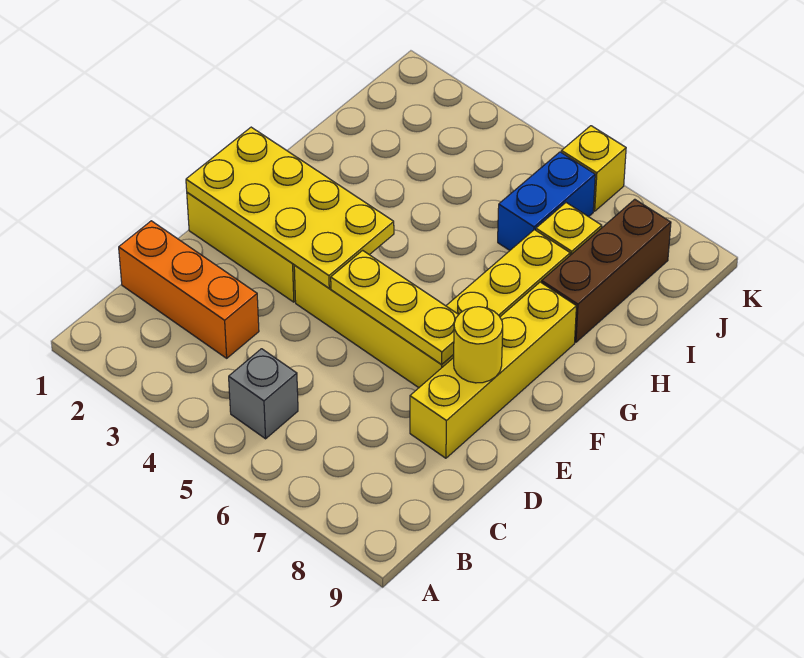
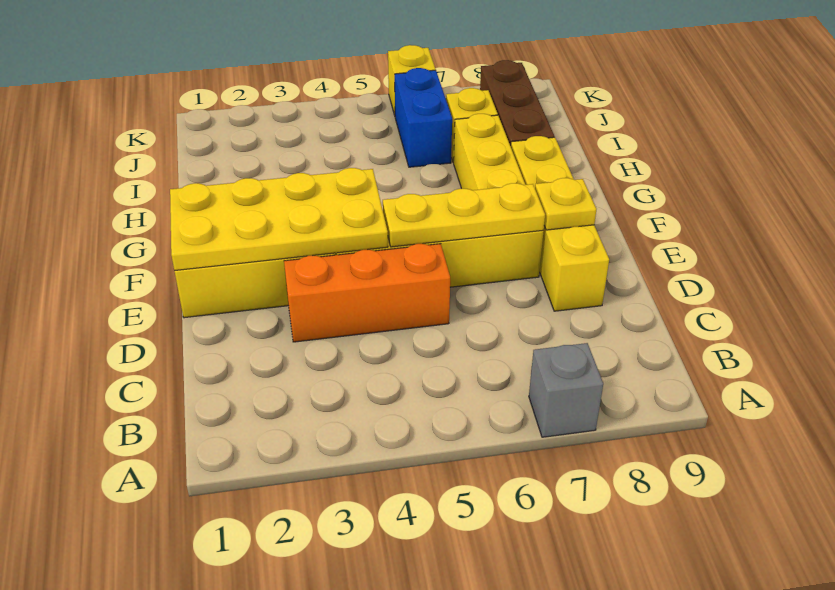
grey brick B5 level 1 -> grey brick A7 level 1
orange brick C1:C3 level 1 -> orange brick D3:D5 level 1
yellow round brick E8 level 2 -> yellow plate E8 level 2

